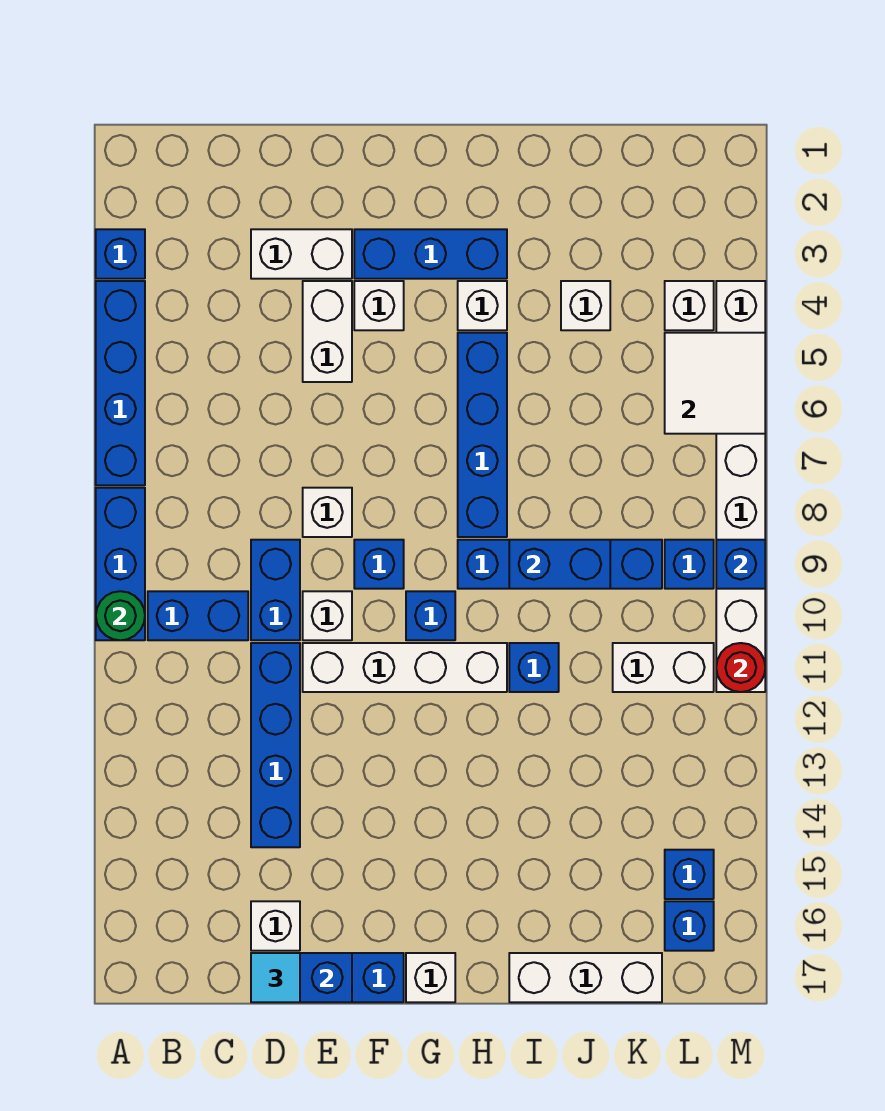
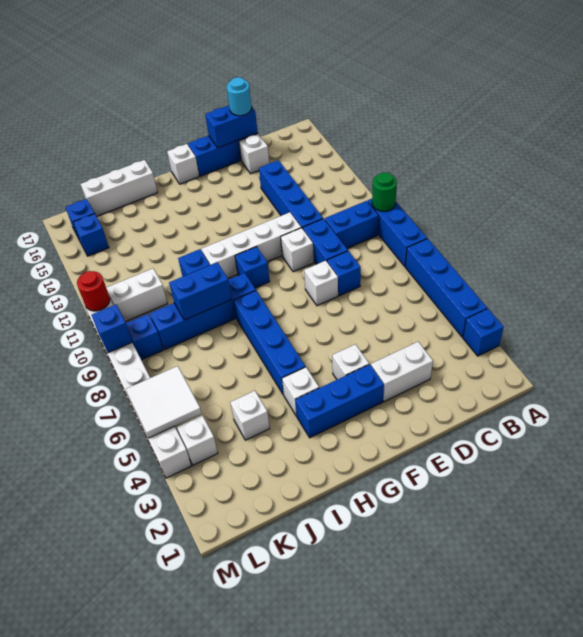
cyan tile D17 level 3 -> cyan round brick D17 level 3
white brick E4:E5 level 1 -> none
blue brick F9 level 1 -> blue brick D8 level 1

